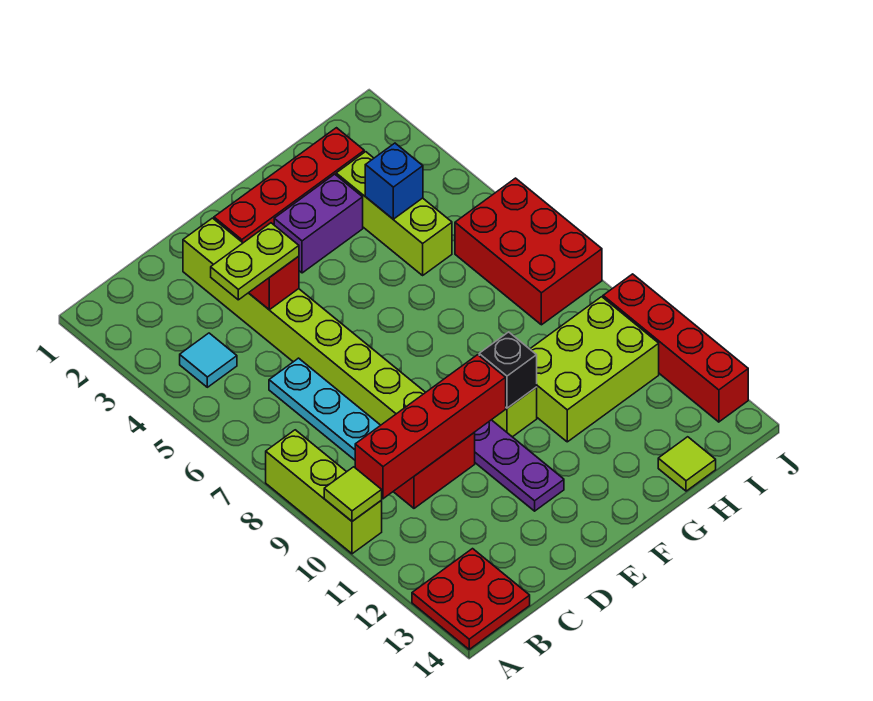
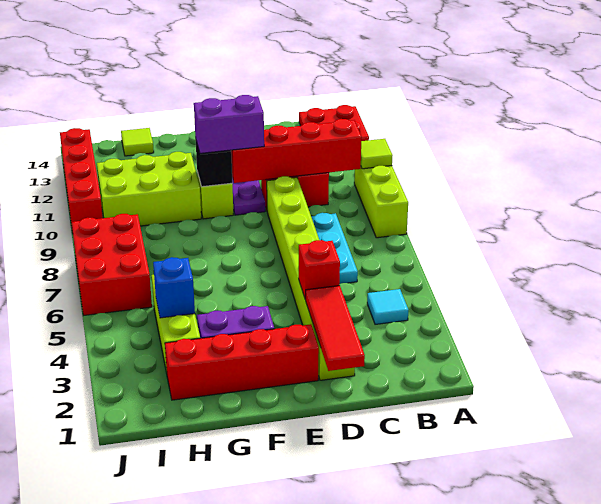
lime plate C4:D4 level 3 -> none
none -> red tile D1:D3 level 2
none -> purple brick E10:F10 level 3

